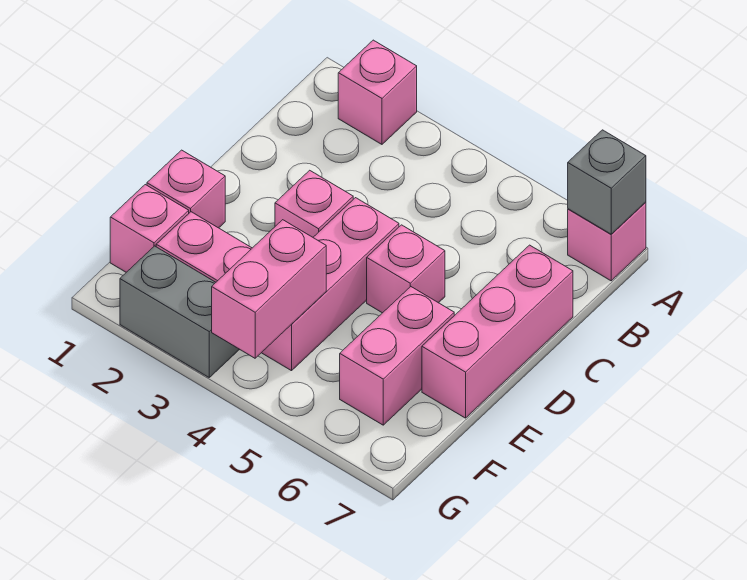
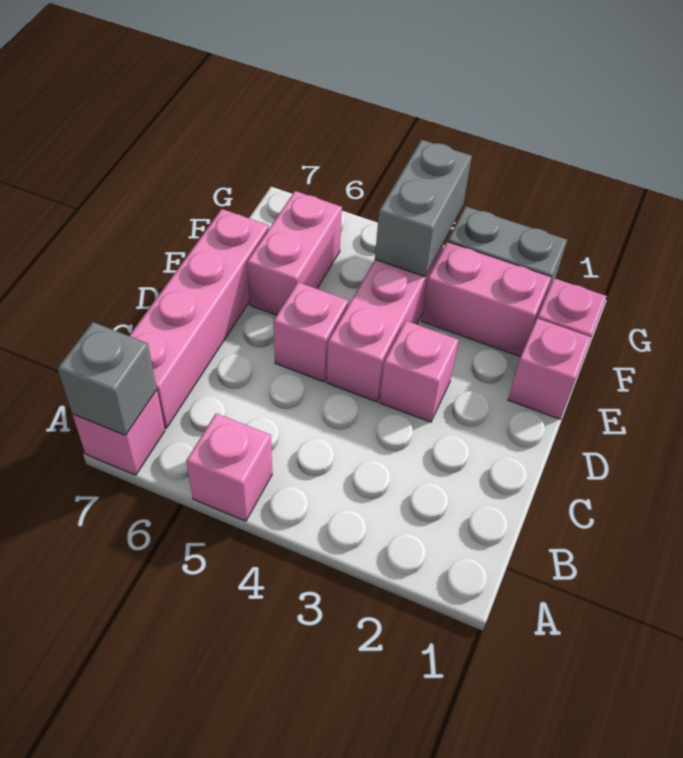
pink brick A2 level 1 -> pink brick A5 level 1
pink brick C7:E7 level 1 -> pink brick B7:E7 level 1
pink brick F4:G4 level 2 -> grey brick F4:G4 level 2

